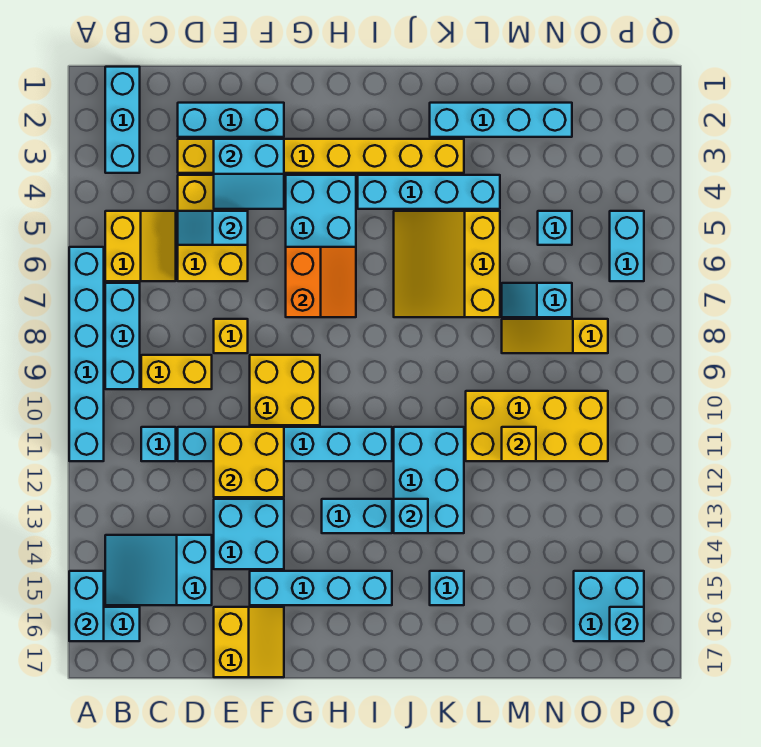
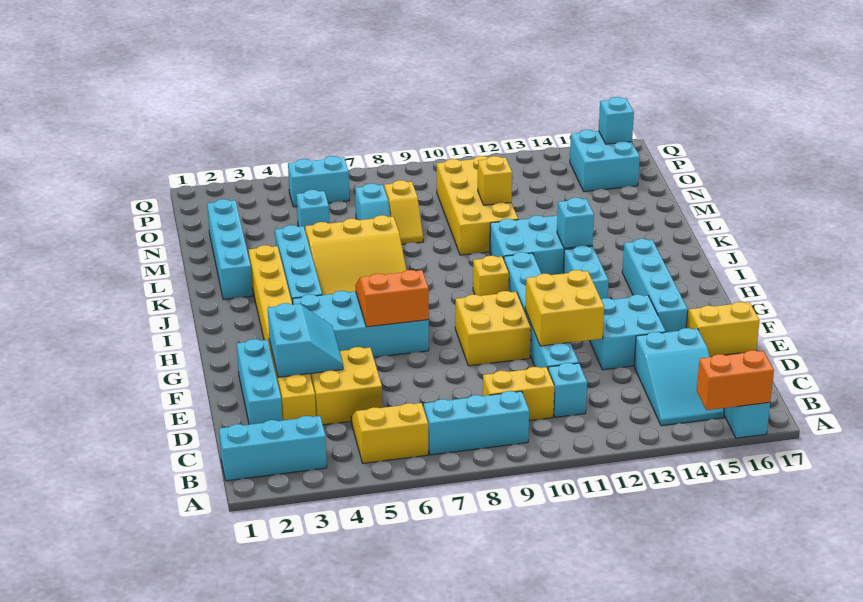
cyan brick A6:A11 level 1 -> none
cyan brick A15:A16 level 2 -> orange brick A15:A16 level 2
yellow brick C9:D9 level 1 -> yellow brick C9:C10 level 1
yellow brick D4:E6 level 1 -> yellow brick D4:E5 level 1
cyan slope D5:E5 level 2 top E -> none
yellow brick E8 level 1 -> yellow brick I10 level 1
cyan brick K15 level 1 -> none
yellow slope M8:O8 level 1 top O -> yellow slope M8:N8 level 1 top N

